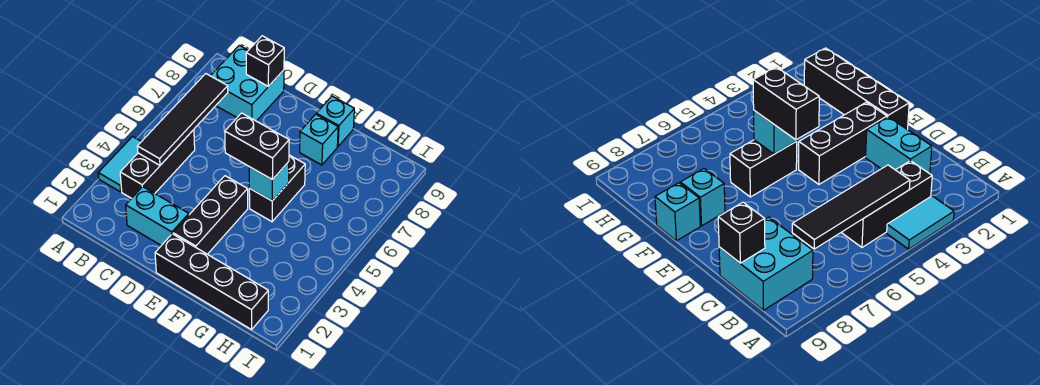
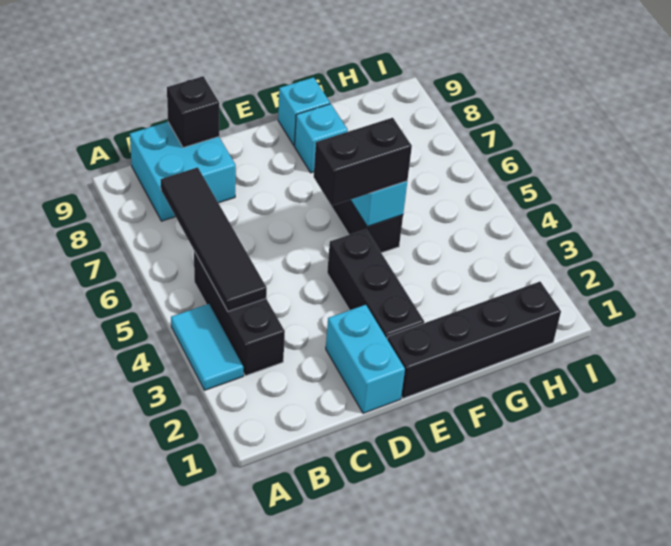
cyan brick C2:D2 level 1 -> cyan brick D1:D2 level 1

